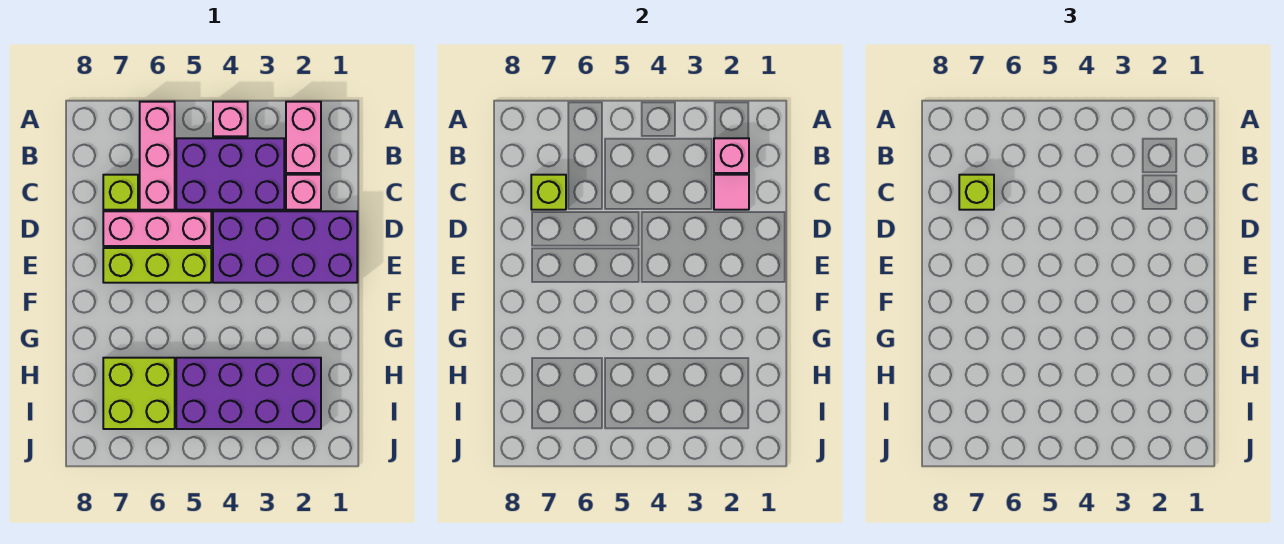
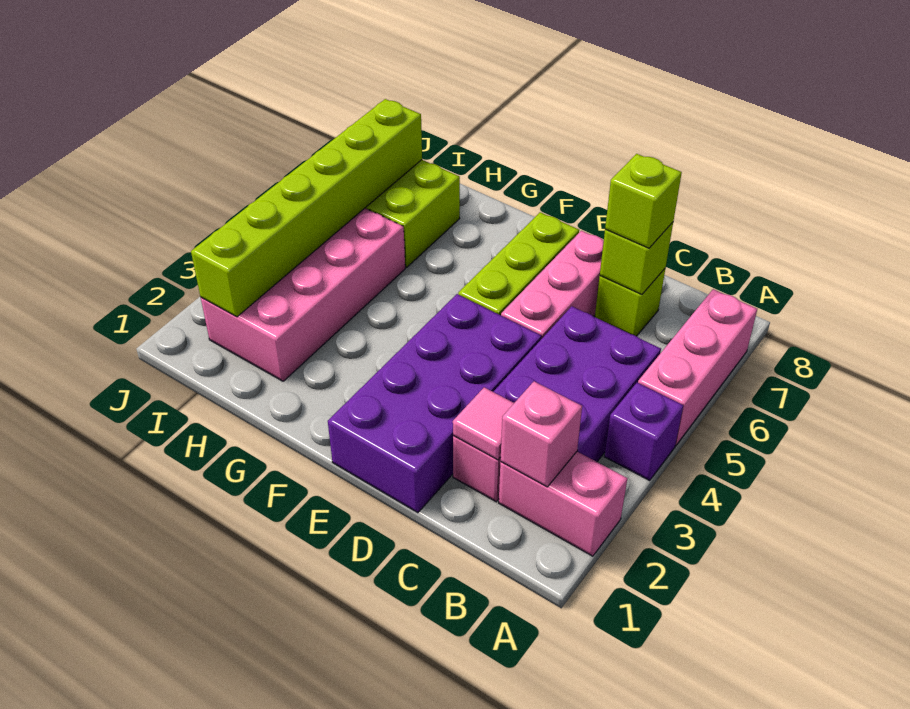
pink brick A4 level 1 -> purple brick A4 level 1
pink brick A6:C6 level 1 -> pink brick A5:A7 level 1
purple brick H2:I5 level 1 -> pink brick H2:I5 level 1
none -> lime brick I2:I7 level 2

